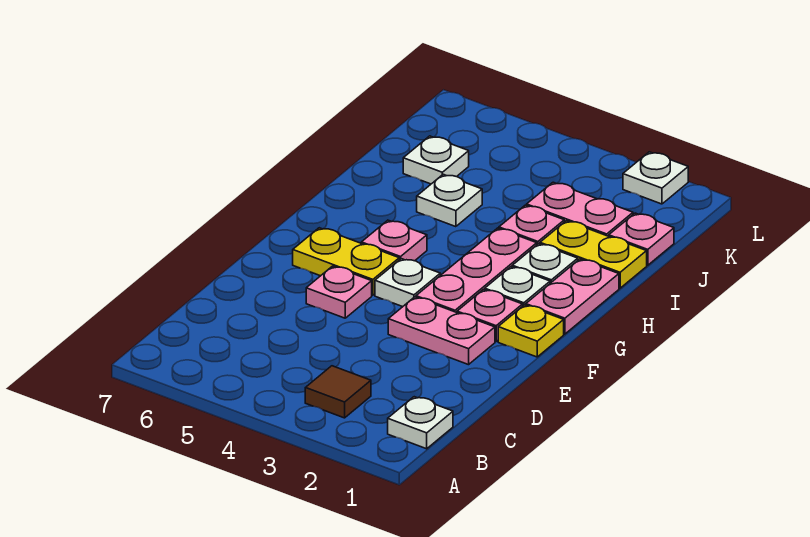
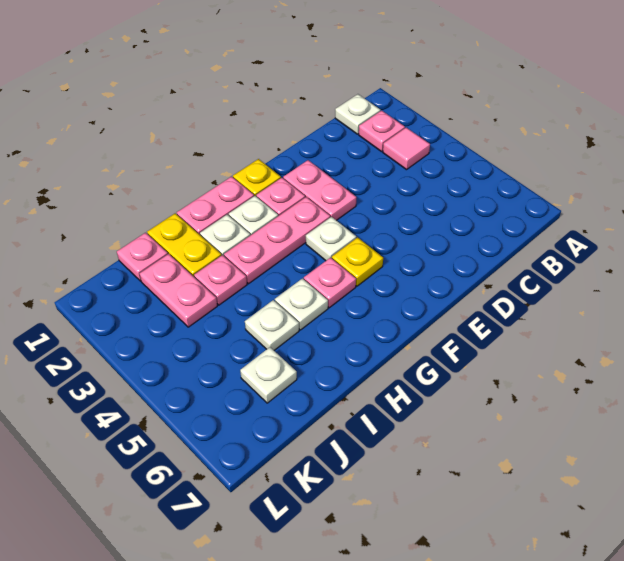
brown tile B3 level 1 -> pink tile B3 level 1
pink plate E5 level 1 -> pink plate B2 level 1
yellow plate F5:F6 level 1 -> yellow plate F5 level 1
white plate L2 level 1 -> white plate H5 level 1

